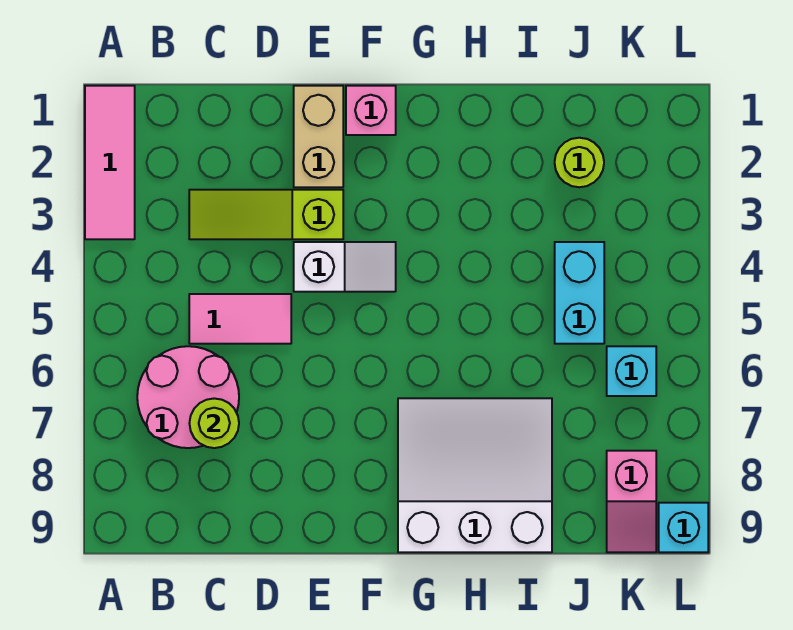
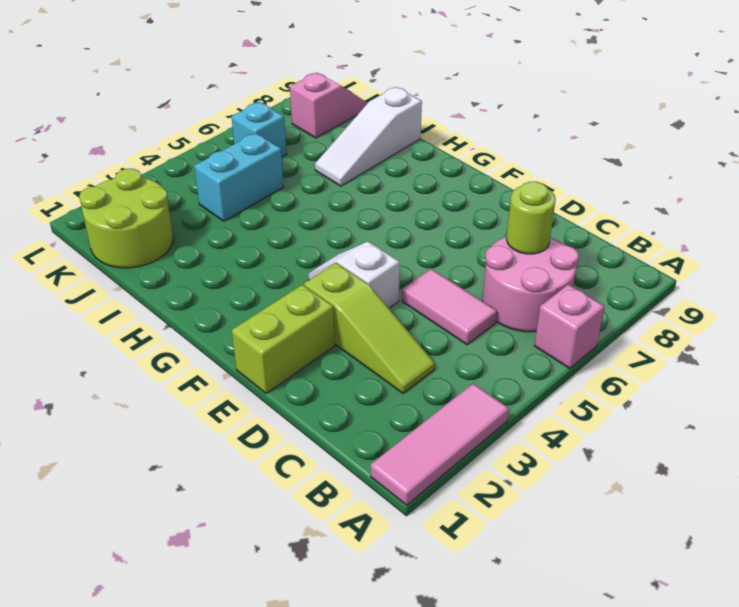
tan brick E1:E2 level 1 -> lime brick E1:E2 level 1
pink brick F1 level 1 -> pink brick A6 level 1
white slope G7:I9 level 1 top 9 -> white slope I7:I9 level 1 top 9
lime round brick J2 level 1 -> lime round brick J1:K2 level 1
cyan brick L9 level 1 -> none

